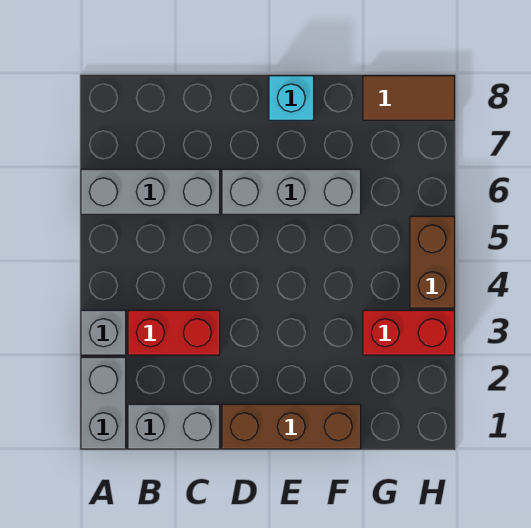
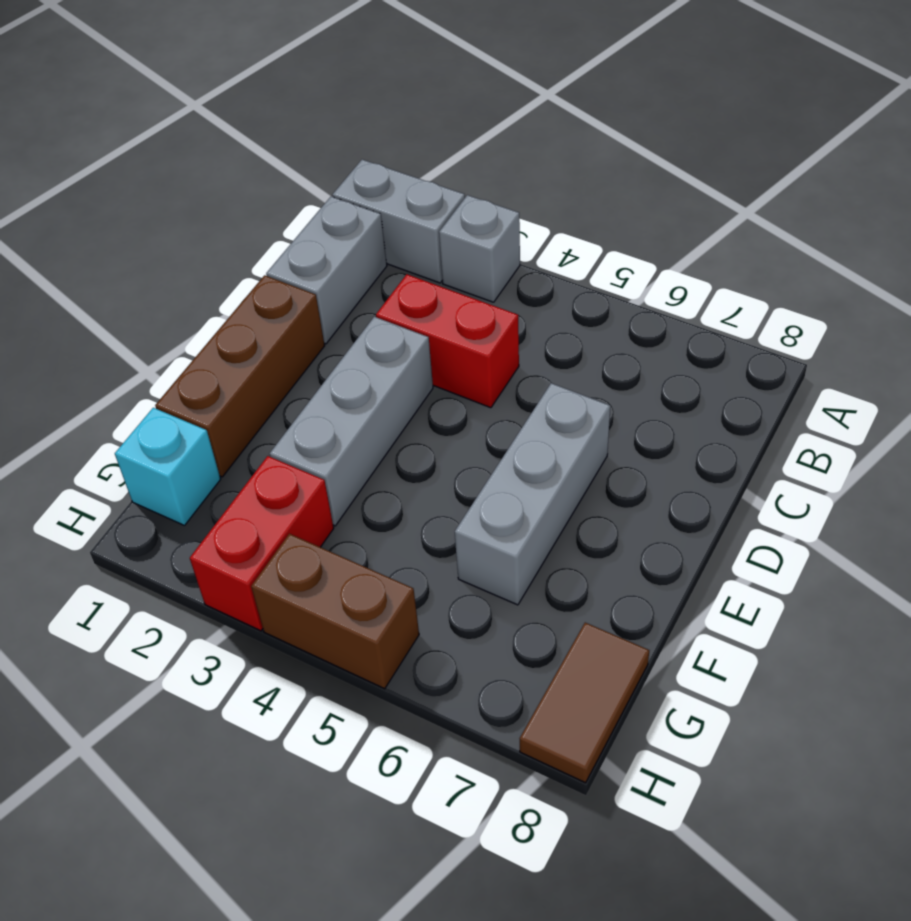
grey brick A6:C6 level 1 -> grey brick D3:F3 level 1
red brick B3:C3 level 1 -> red brick C3:C4 level 1
cyan brick E8 level 1 -> cyan brick G1 level 1

